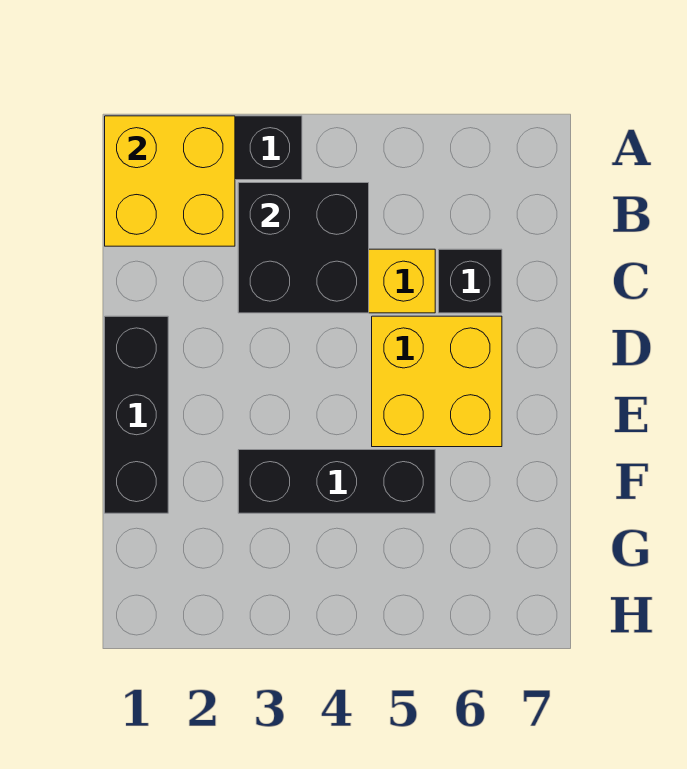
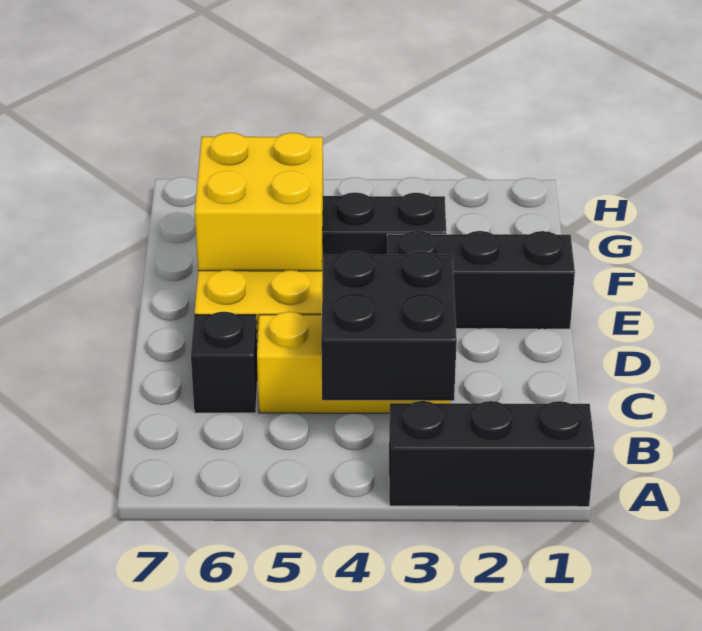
yellow brick A1:B2 level 2 -> yellow brick E5:F6 level 2
black brick D1:F1 level 1 -> black brick E1:E3 level 1

